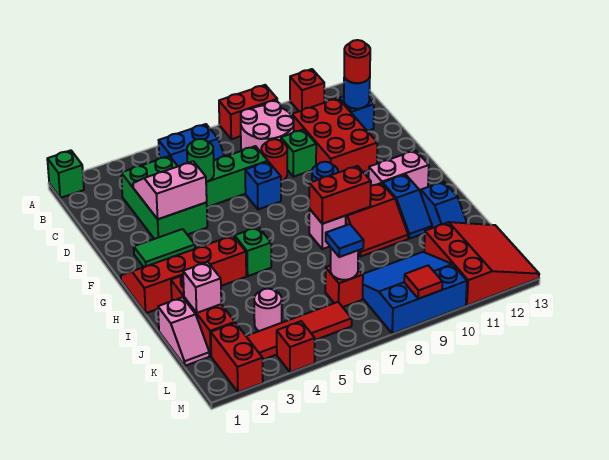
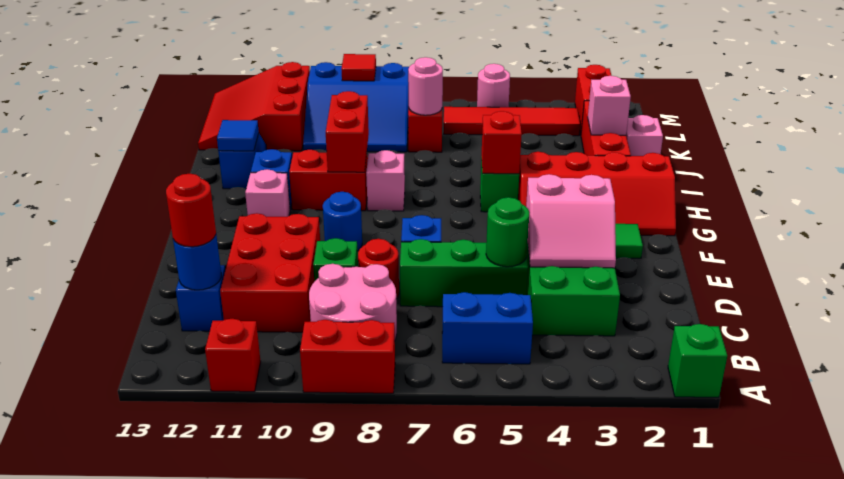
pink brick G11:G12 level 1 -> pink brick G11 level 1
red brick H8:H9 level 2 -> red brick H9:I9 level 2
pink round brick K4 level 1 -> pink round brick M5 level 1
blue tile K7 level 3 -> blue tile I12 level 2
red brick M4 level 1 -> red brick H5 level 2

